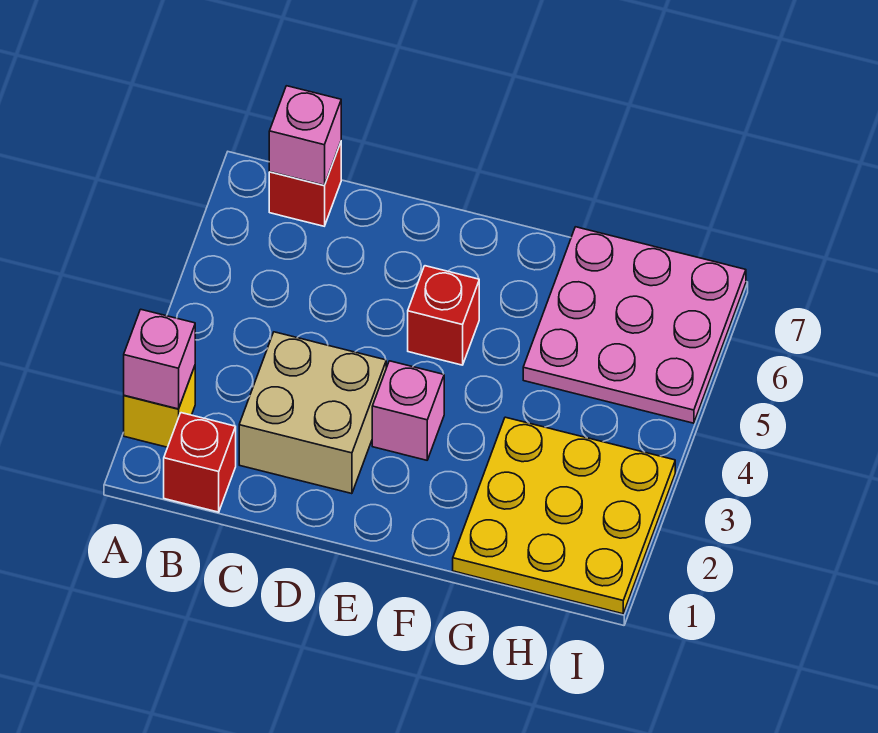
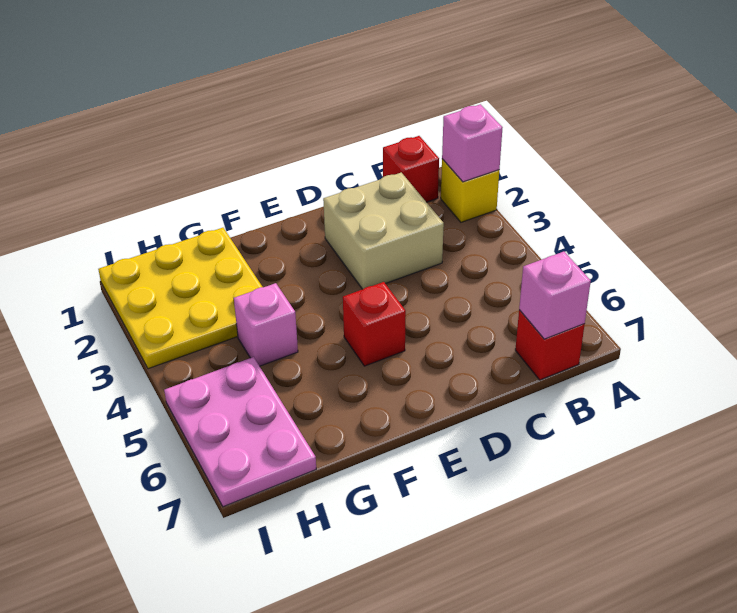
pink brick E3 level 1 -> pink brick G4 level 1
pink plate G5:I7 level 1 -> pink plate H5:I7 level 1

